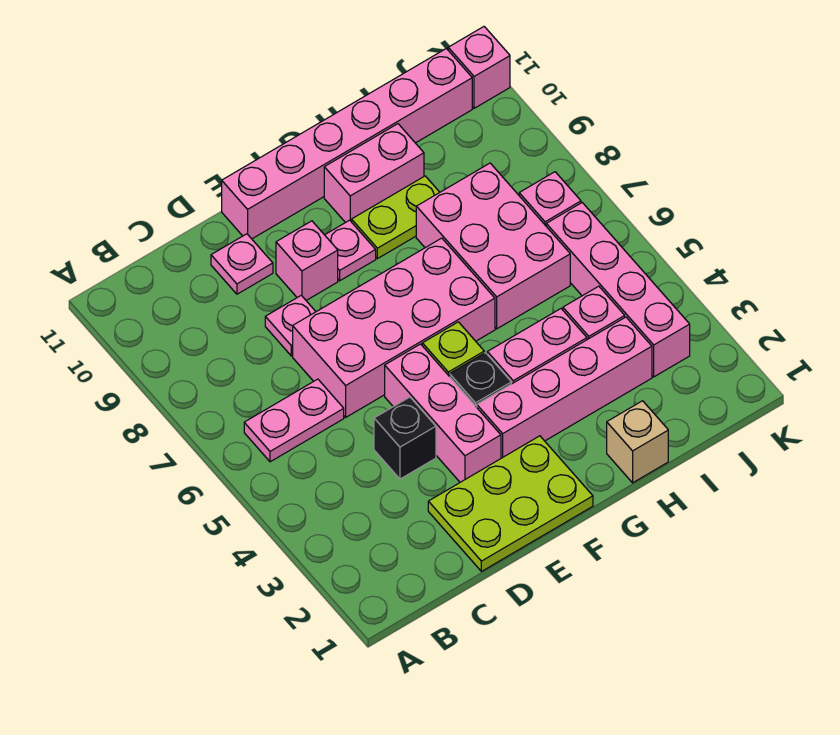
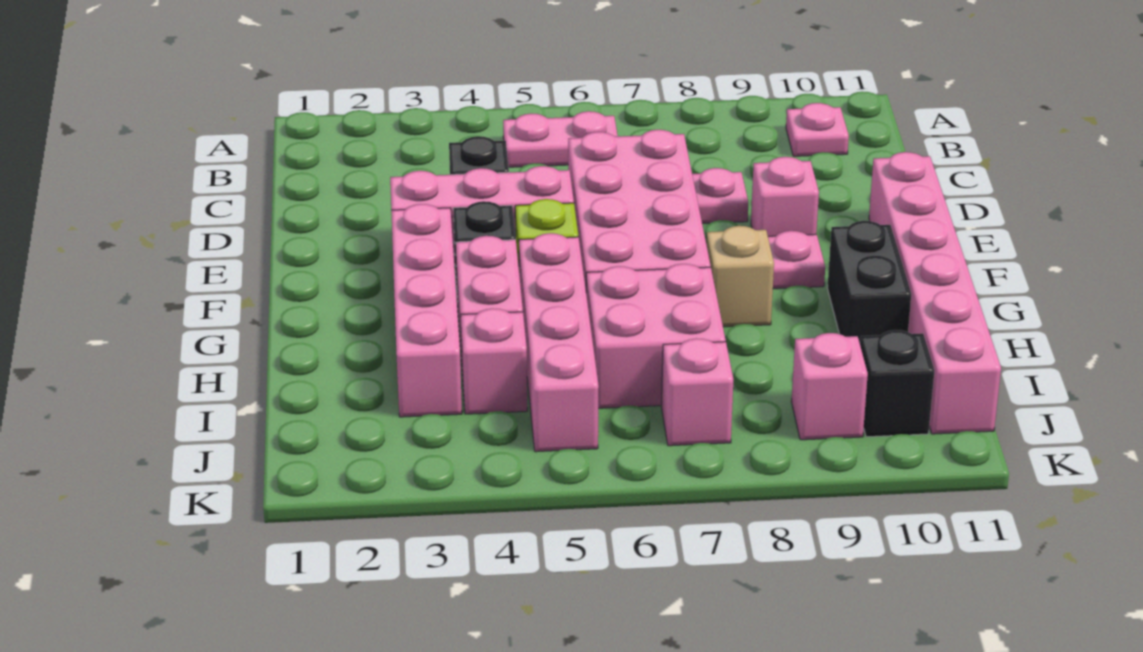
pink plate B6:C6 level 1 -> pink plate B5:B6 level 1
lime plate D1:F2 level 1 -> none
pink plate D10 level 1 -> pink plate B10 level 1
lime plate G9:H9 level 1 -> none
pink brick G10:H10 level 1 -> black brick G10:H10 level 1
tan brick H1 level 1 -> tan brick G8 level 1
pink brick H6:I8 level 1 -> pink brick H6:I7 level 1
pink brick J3:J6 level 1 -> pink brick G5:J5 level 1
none -> black brick J10 level 1
pink brick K11 level 1 -> pink brick J9 level 1

